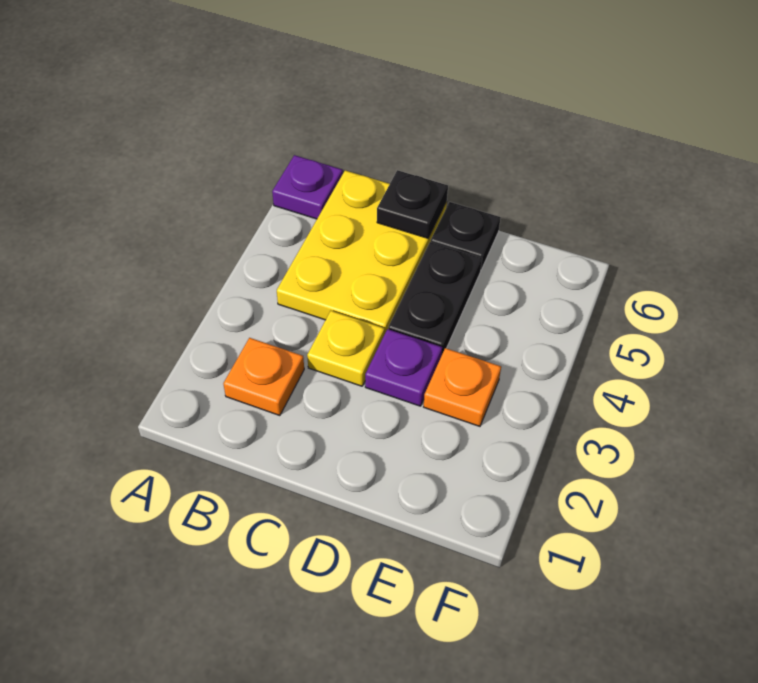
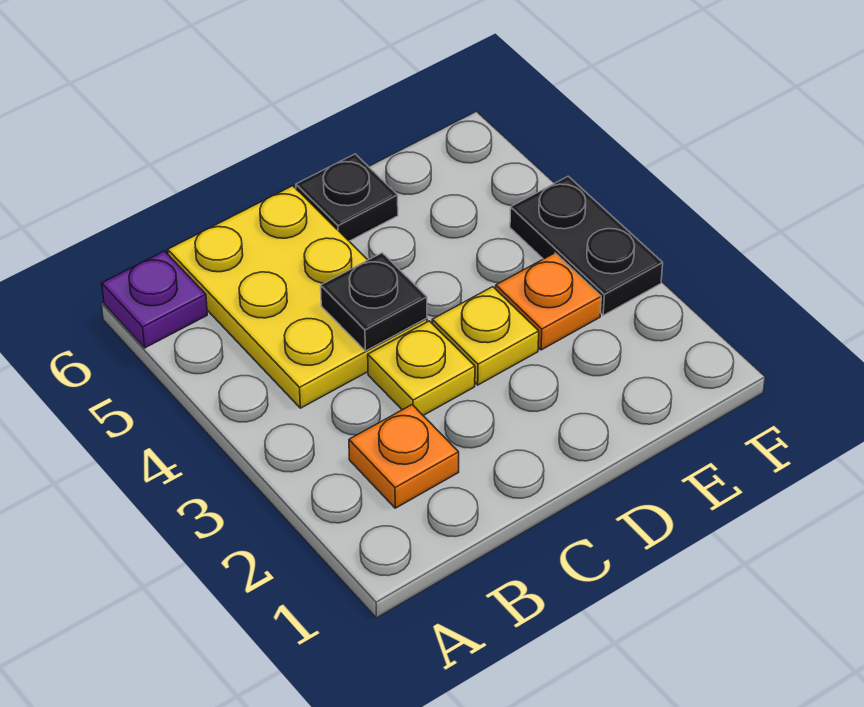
black plate C6 level 2 -> black plate C4 level 2
purple plate D3 level 1 -> yellow plate D3 level 1
black plate D4:D5 level 1 -> black plate F3:F4 level 1

